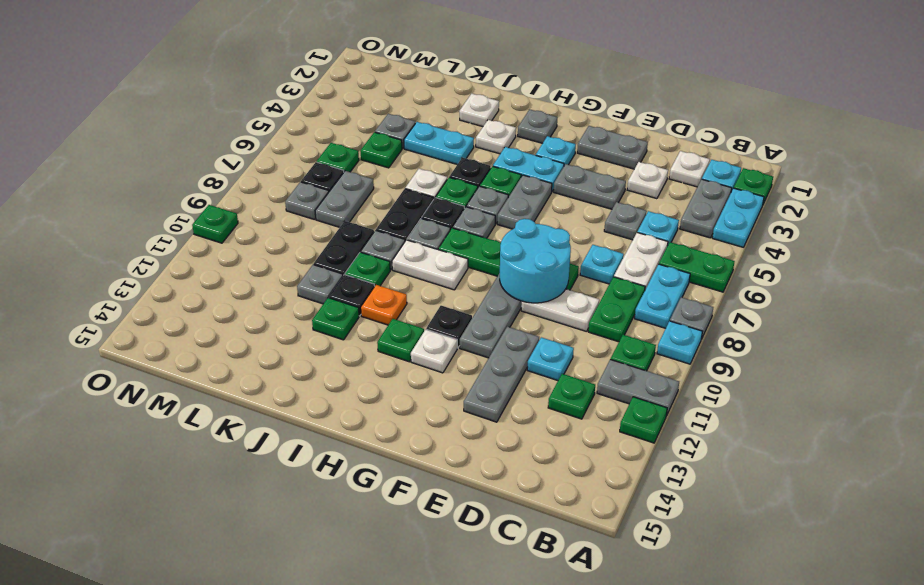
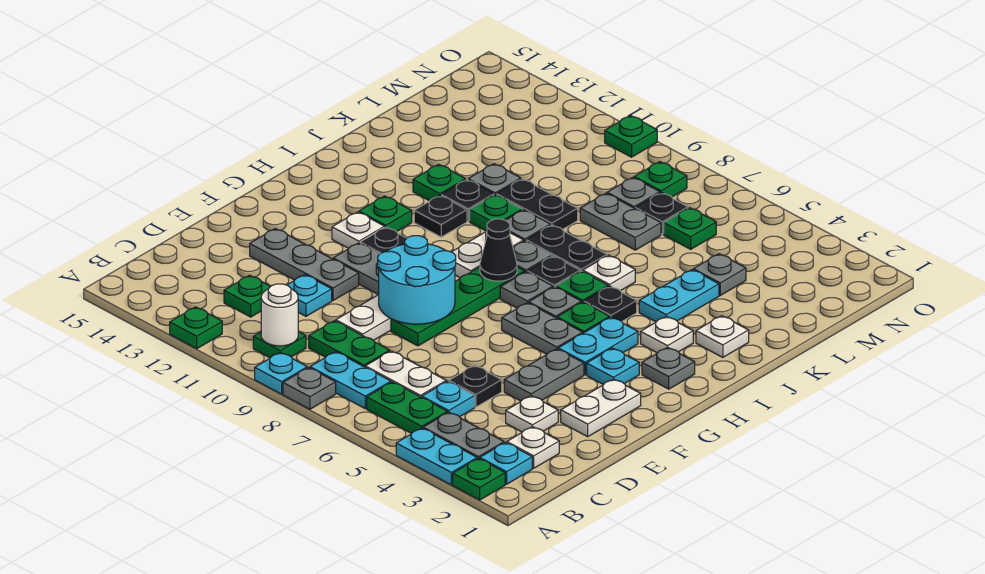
green plate A6:B6 level 1 -> green plate B5:B6 level 1
grey plate A11:B11 level 1 -> none
none -> white round brick B10 level 2
grey plate D5 level 1 -> black plate D5 level 1
cyan plate D7 level 1 -> none
grey plate E2:F2 level 1 -> white plate E2:F2 level 1
none -> black cone H8 level 2
orange plate I11 level 1 -> black plate I11 level 1
green plate L5 level 1 -> green plate N8 level 1

